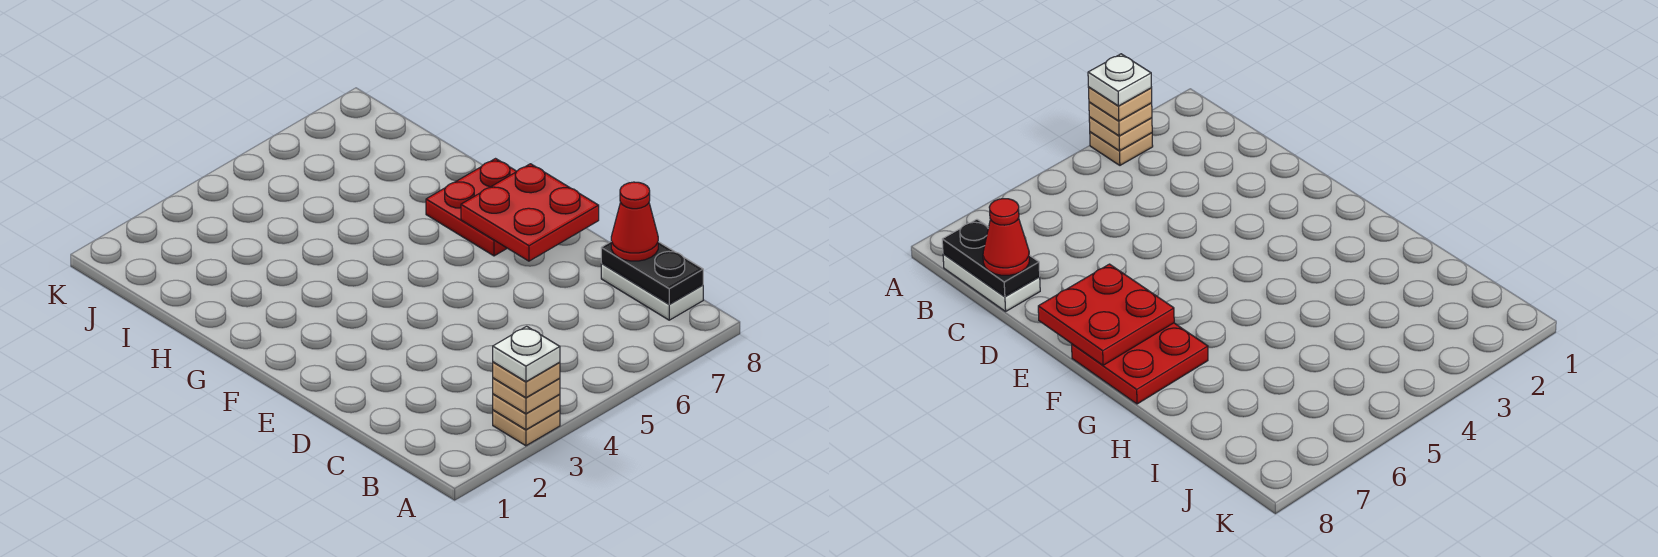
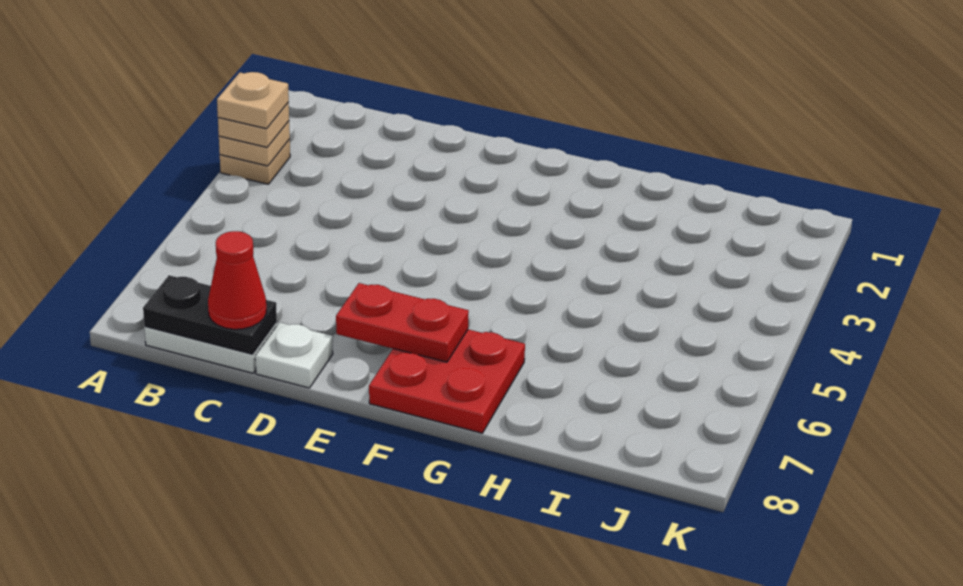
white plate A3 level 5 -> white plate D8 level 1
red plate E7:F8 level 2 -> red plate E7:F7 level 2

